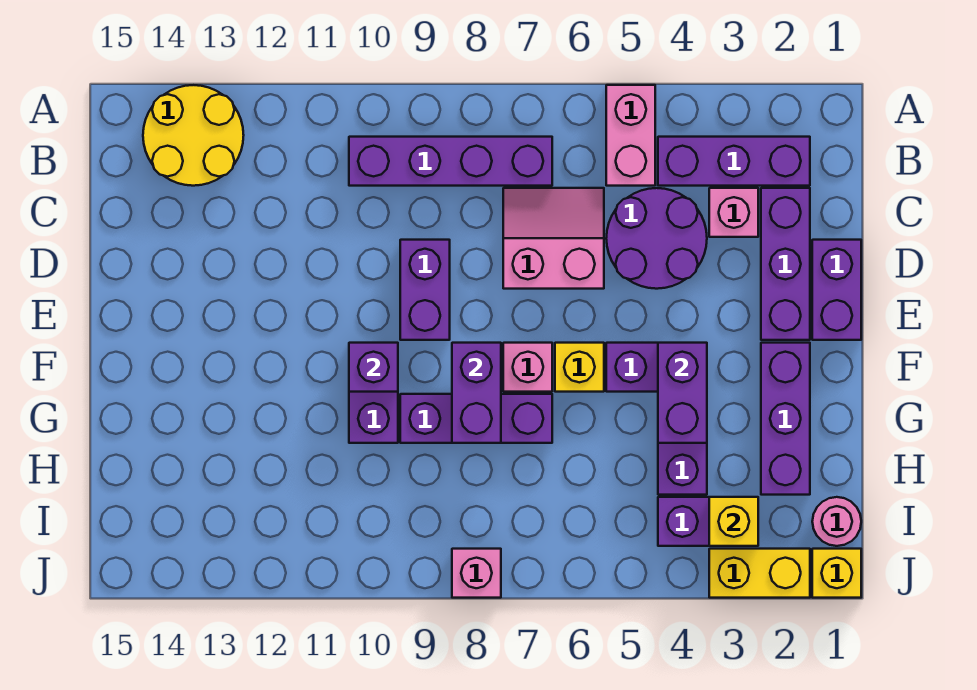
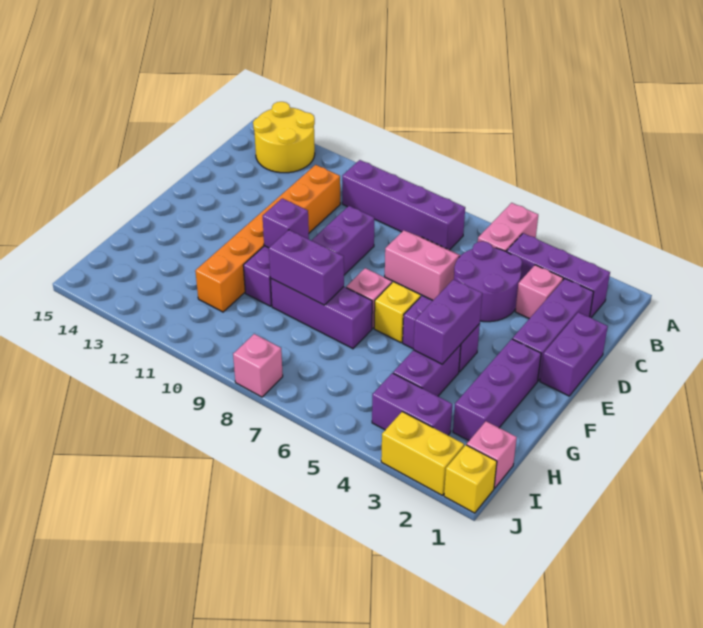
none -> orange brick C11:H11 level 1
purple brick F8:G8 level 2 -> purple brick G8:G9 level 2
pink round brick I1 level 1 -> pink brick I1 level 1
yellow brick I3 level 2 -> none

